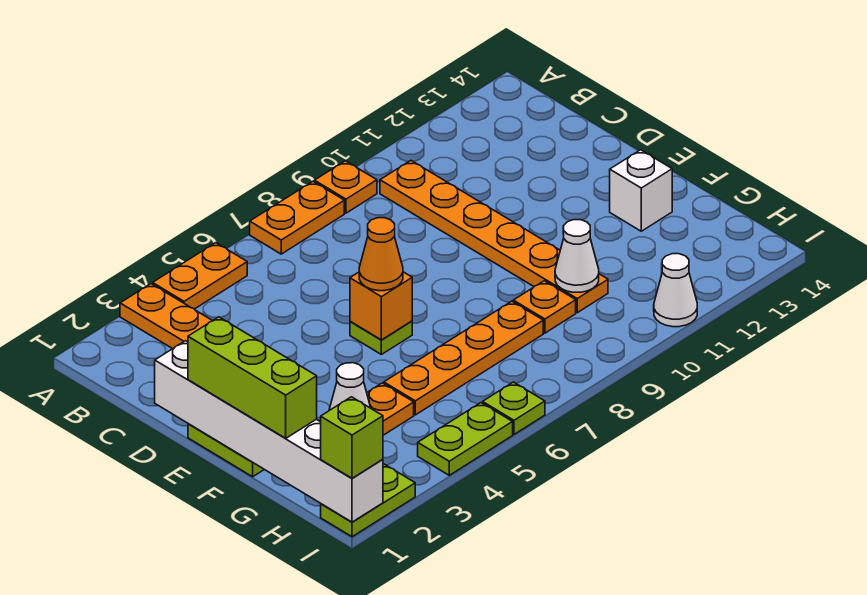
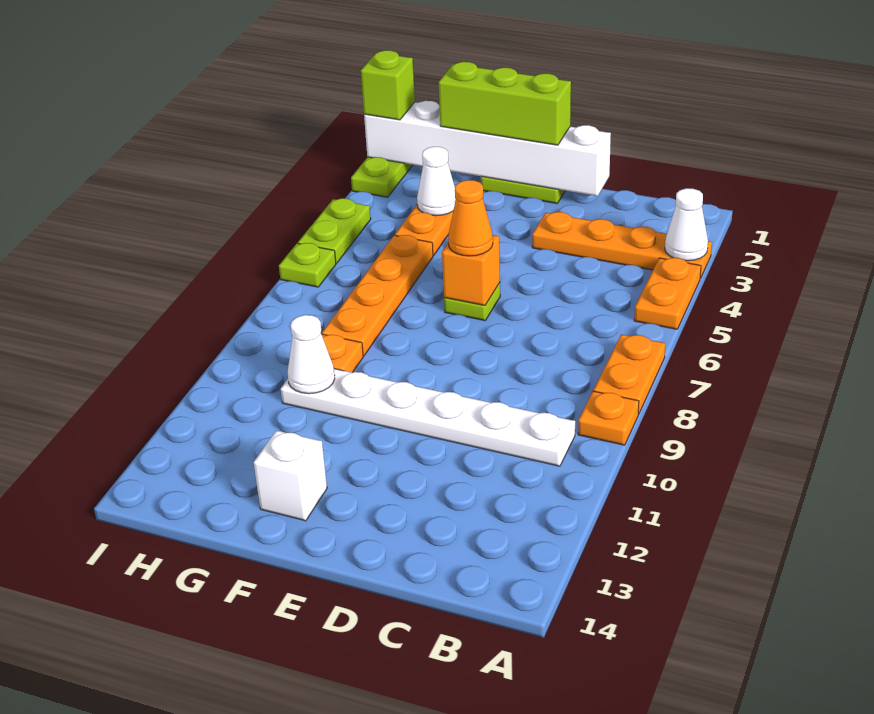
orange plate B10:G10 level 1 -> white plate B10:G10 level 1
white cone I11 level 1 -> white cone A3 level 2

